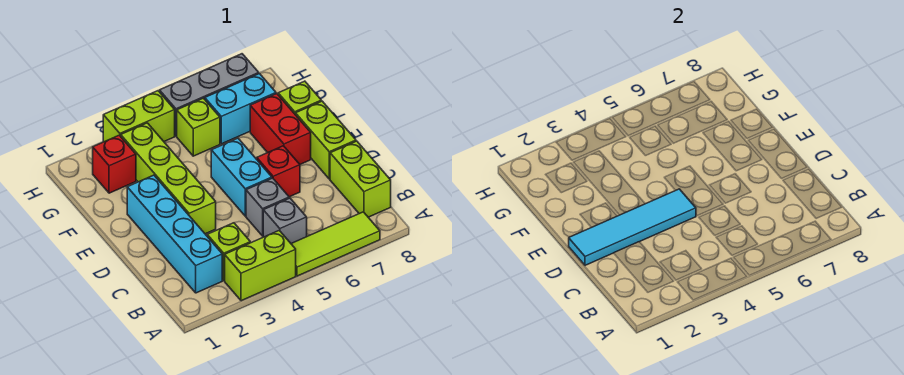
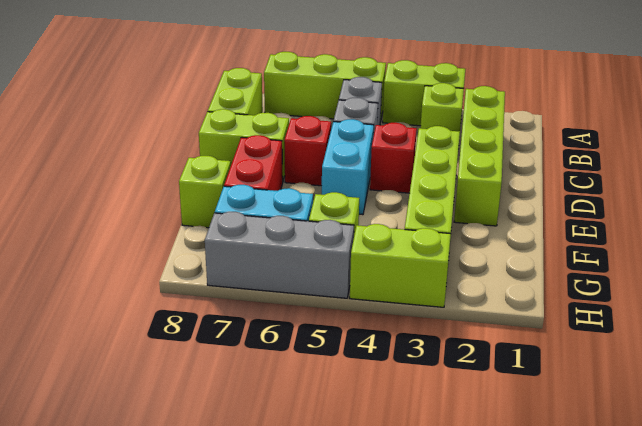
lime tile A5:A7 level 1 -> lime brick A5:A7 level 1
cyan brick B2:E2 level 1 -> lime brick B2:E2 level 1
cyan tile D1:D4 level 2 -> none
lime brick D8:E8 level 1 -> lime brick D7:D8 level 1
red brick G2 level 1 -> red brick D4 level 1

